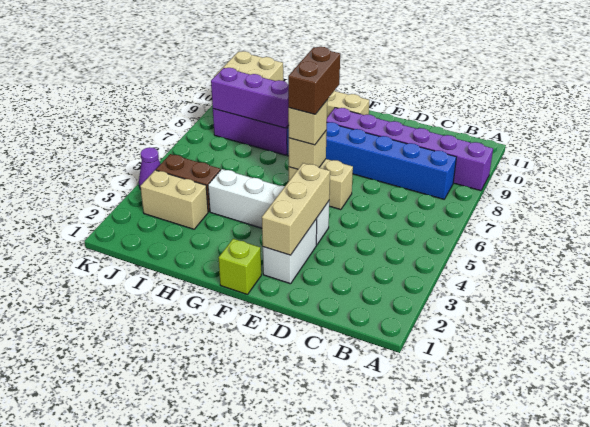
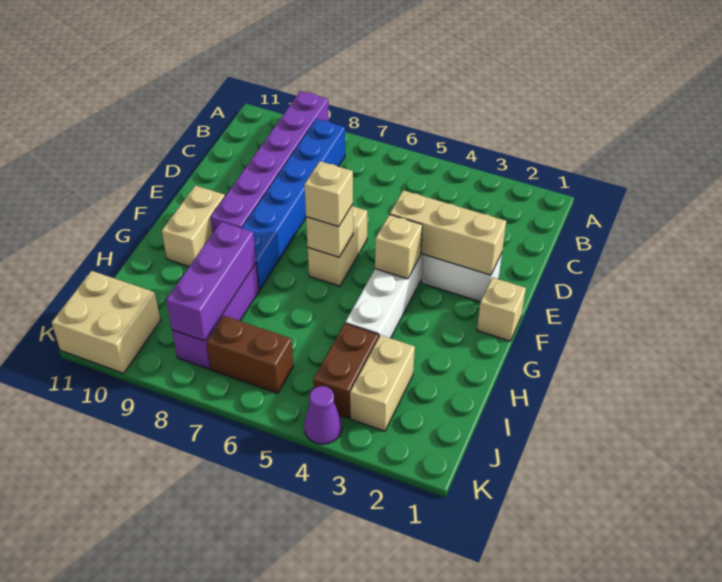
lime brick F1 level 1 -> tan brick F1 level 1
none -> tan brick F4 level 2
brown brick F6:F7 level 4 -> brown brick J6:J7 level 1

